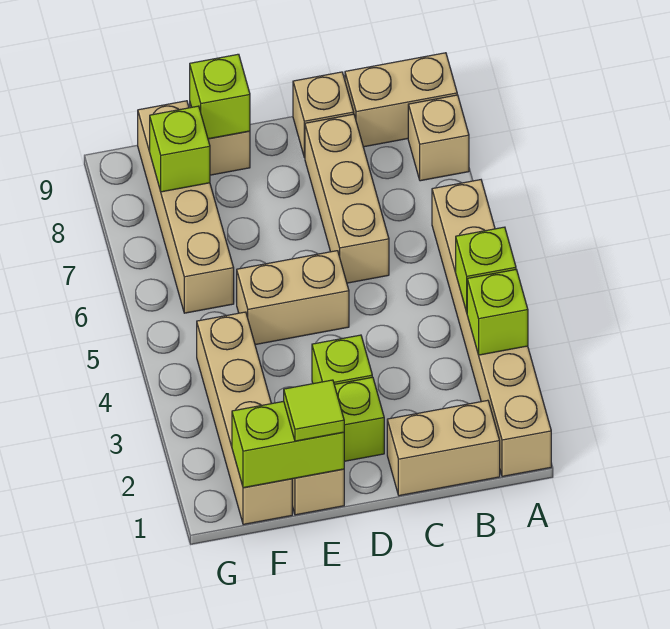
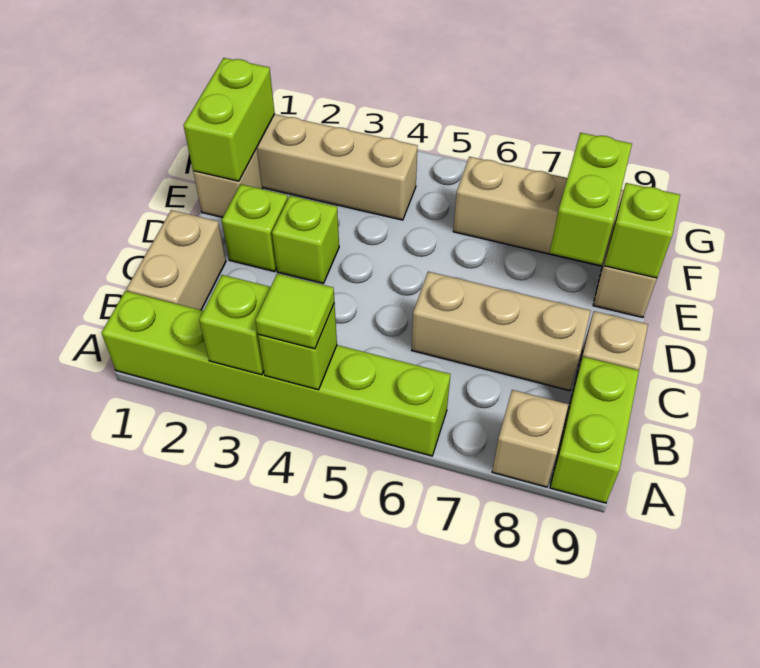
tan brick A1:A6 level 1 -> lime brick A1:A6 level 1
tan brick A9:B9 level 1 -> lime brick A9:B9 level 1
tan brick D5:E5 level 1 -> none
lime tile E1 level 3 -> lime tile A4 level 3
lime brick F8 level 2 -> lime brick E8:F8 level 2

